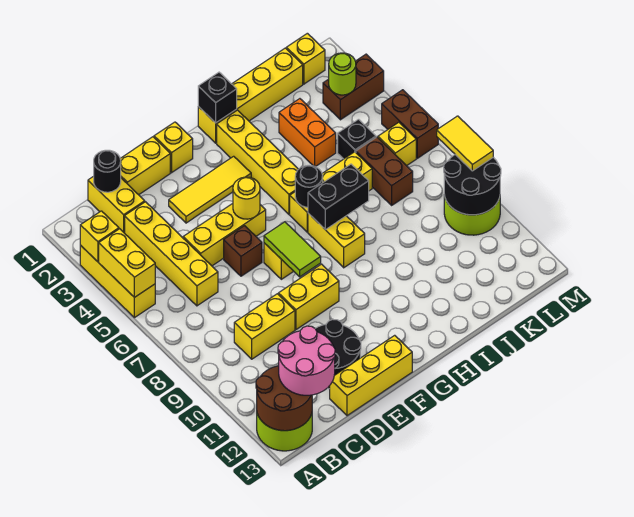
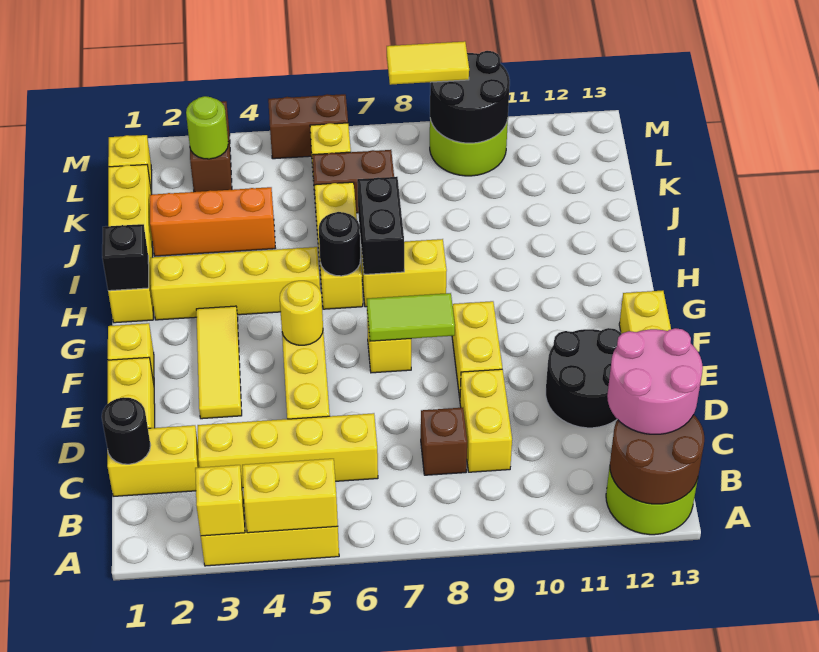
brown brick E6 level 1 -> brown brick C8 level 1
orange brick J3:J4 level 1 -> orange brick J2:J4 level 1
black brick K5 level 1 -> none

